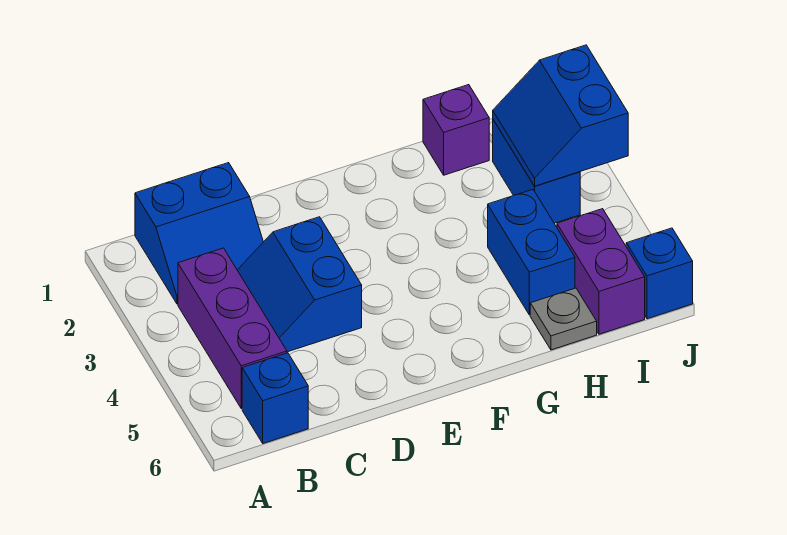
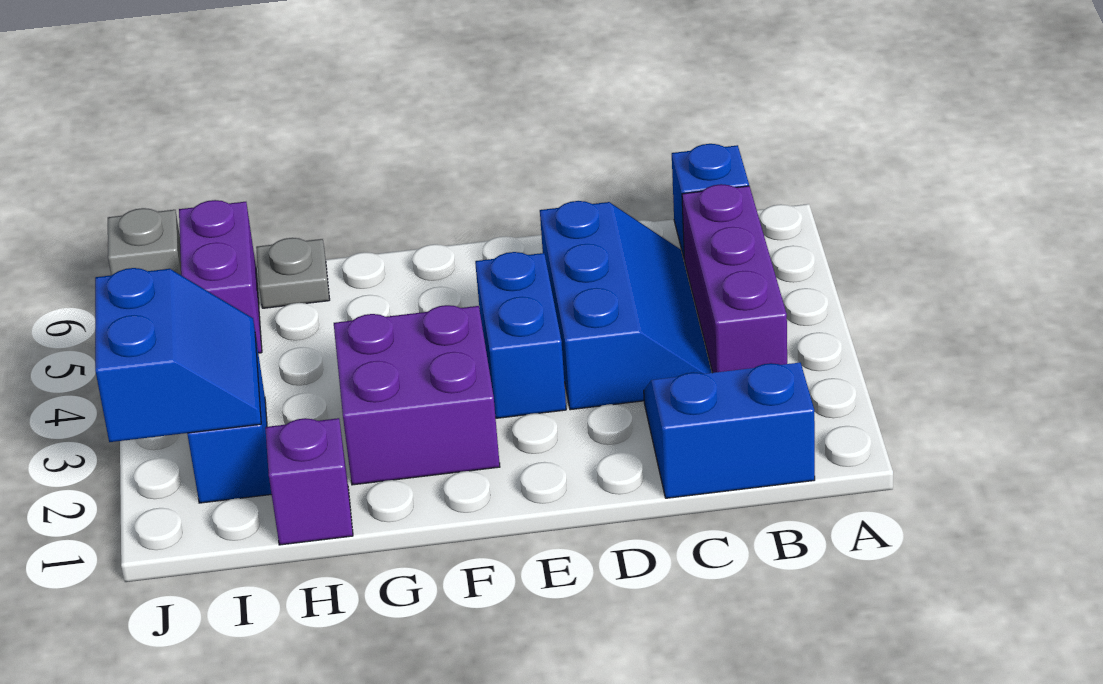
blue slope C3:D4 level 1 top D -> blue slope C3:D5 level 1 top D
none -> purple brick F2:G3 level 1
blue brick H4:H5 level 1 -> blue brick E3:E4 level 1
blue brick J6 level 1 -> grey brick J6 level 1

